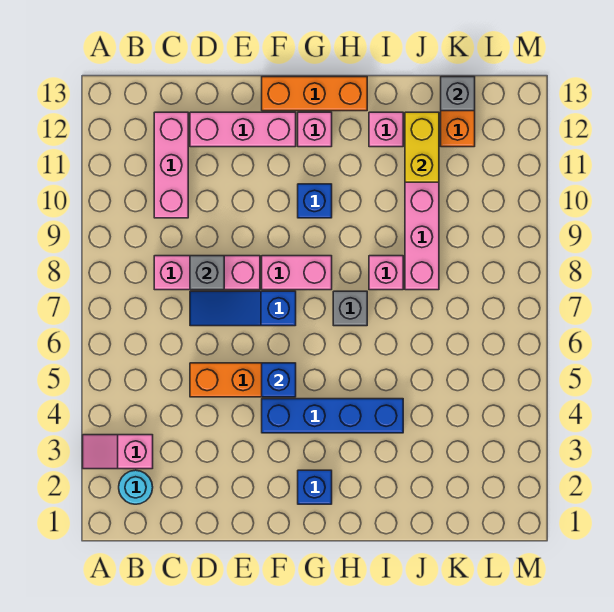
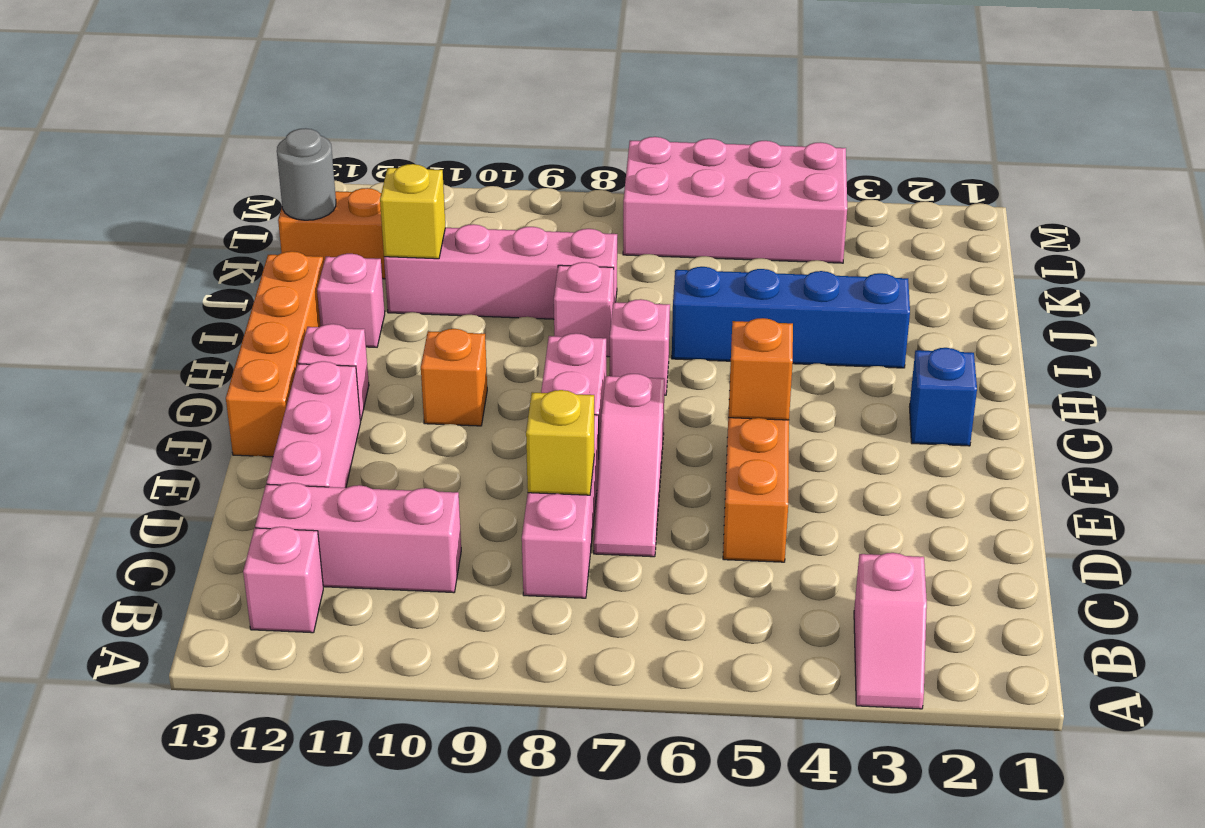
cyan round brick B2 level 1 -> none
none -> pink brick B12 level 1
blue slope D7:F7 level 1 top F -> pink slope D7:F7 level 1 top F
grey brick D8 level 2 -> yellow brick D8 level 2
blue brick F4:I4 level 1 -> blue brick I3:I6 level 1
blue brick F5 level 2 -> orange brick F5 level 2
orange brick F13:H13 level 1 -> orange brick F13:I13 level 1
blue brick G10 level 1 -> orange brick G10 level 1
grey brick H7 level 1 -> pink brick H7 level 1
yellow brick J11:J12 level 2 -> yellow brick J11 level 2
grey brick K13 level 2 -> grey round brick K13 level 2
none -> pink brick L4:M7 level 1

